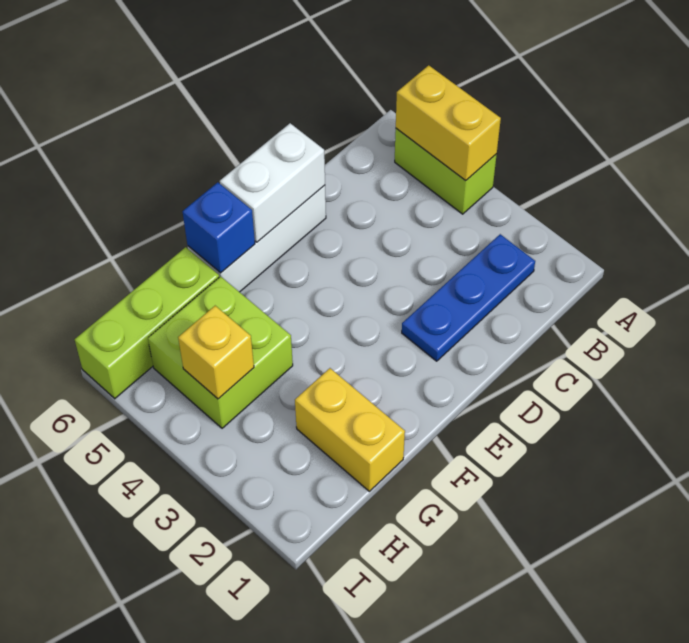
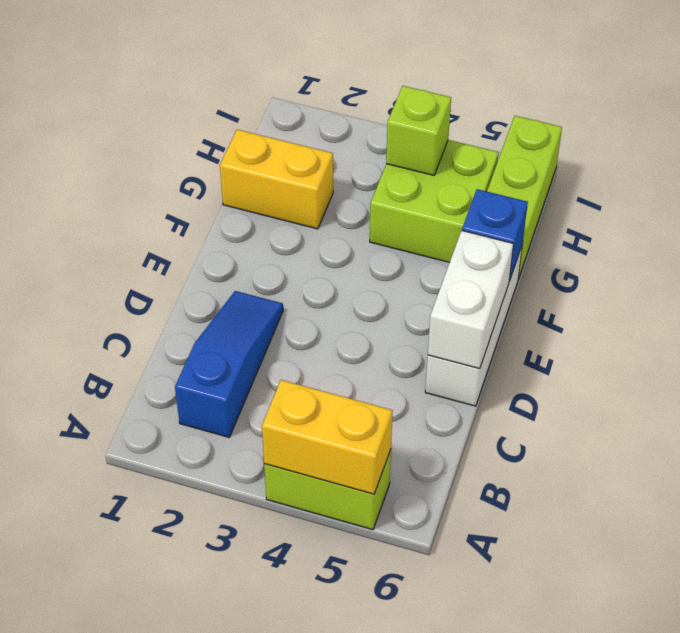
blue plate B2:D2 level 1 -> blue slope B2:D2 level 1 top B
yellow brick H4 level 2 -> lime brick H4 level 2

